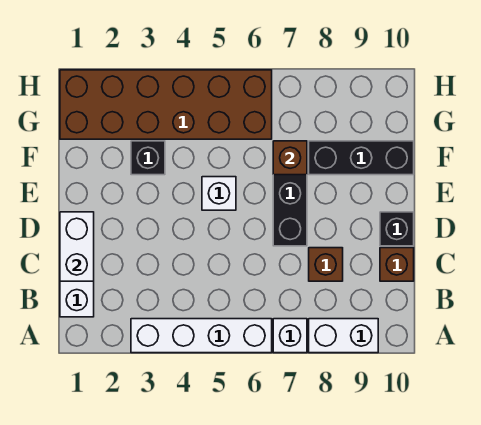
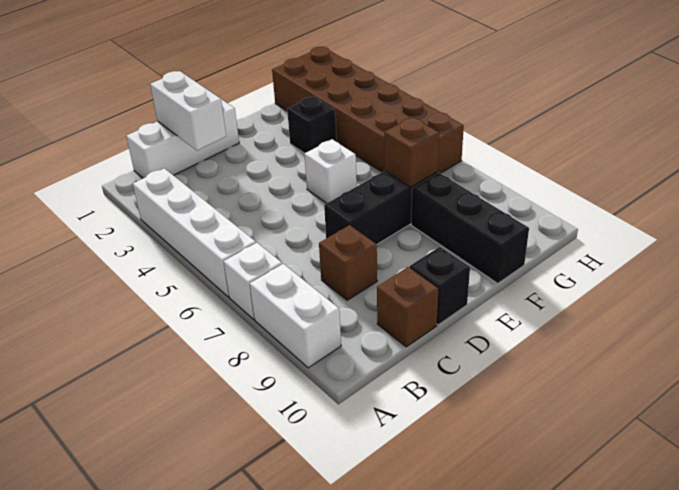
white brick C1:D1 level 2 -> white brick C1:C2 level 2

